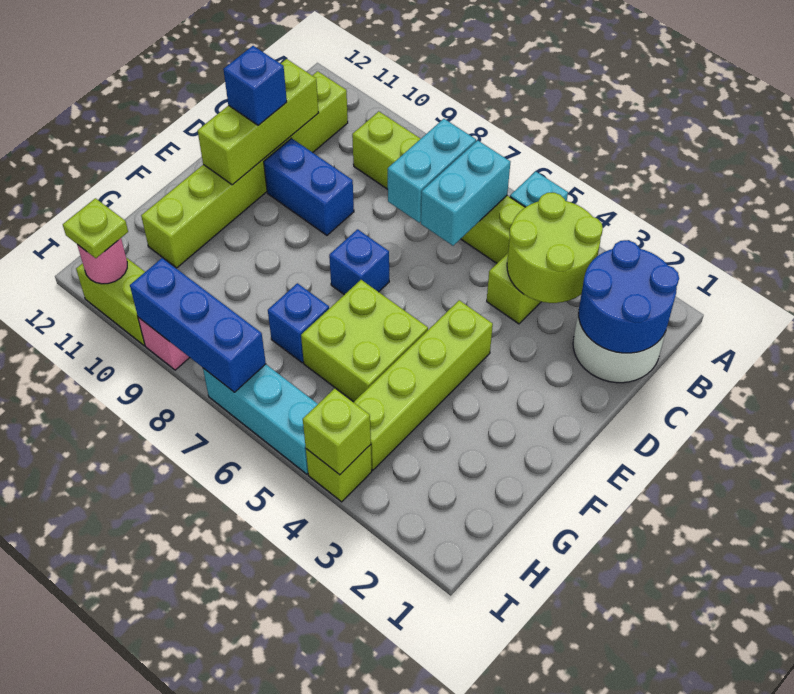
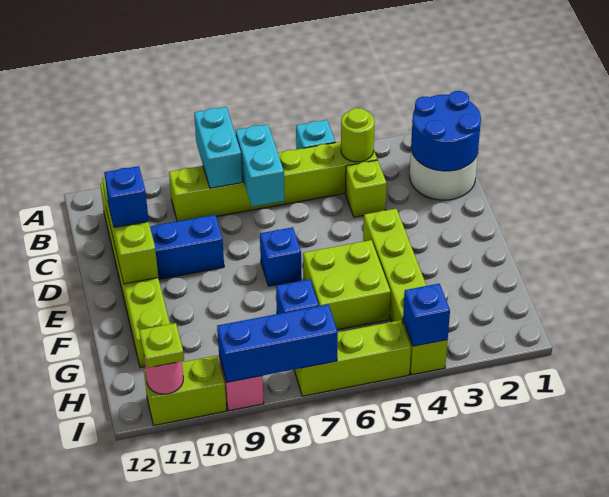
lime round brick B3:C4 level 2 -> lime round brick B4 level 2
cyan brick B6:C6 level 2 -> cyan brick A8:B8 level 2
lime brick I4 level 2 -> blue brick I4 level 2
cyan brick I5:I7 level 1 -> lime brick I5:I7 level 1

